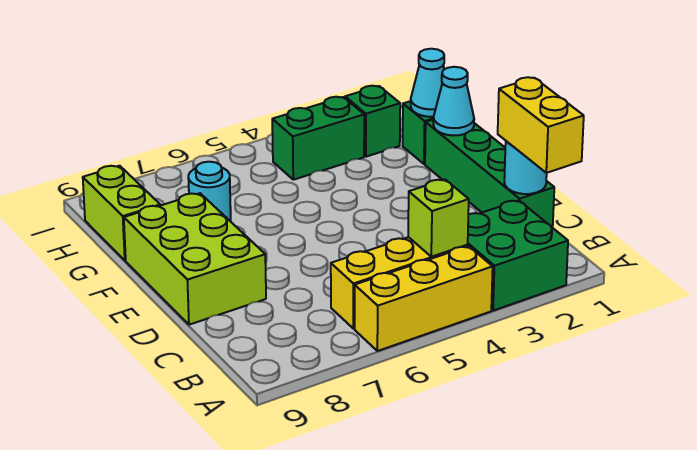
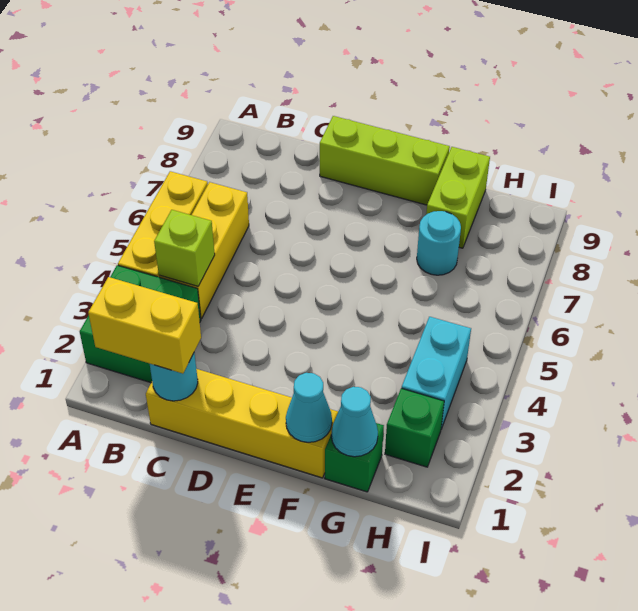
green brick C1:F1 level 1 -> yellow brick C1:F1 level 1
lime brick D8:F9 level 1 -> lime brick D9:F9 level 1
lime brick G9:H9 level 1 -> lime brick G8:G9 level 1
green brick H3:H4 level 1 -> cyan brick H3:H4 level 1

